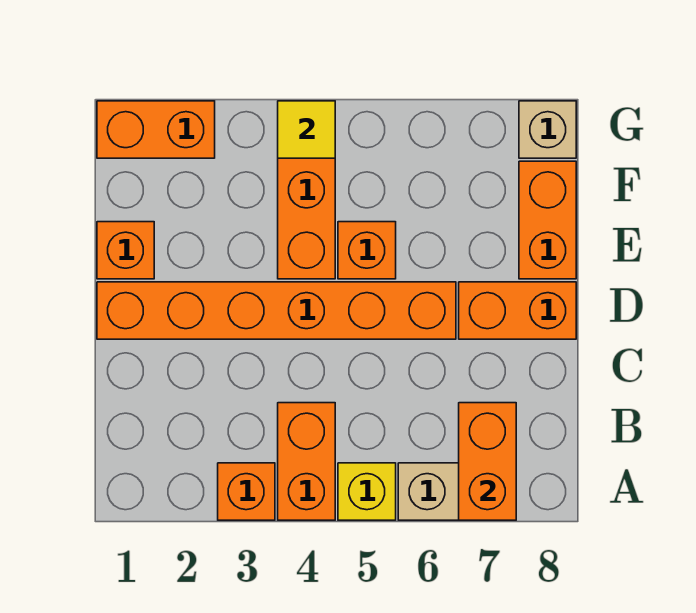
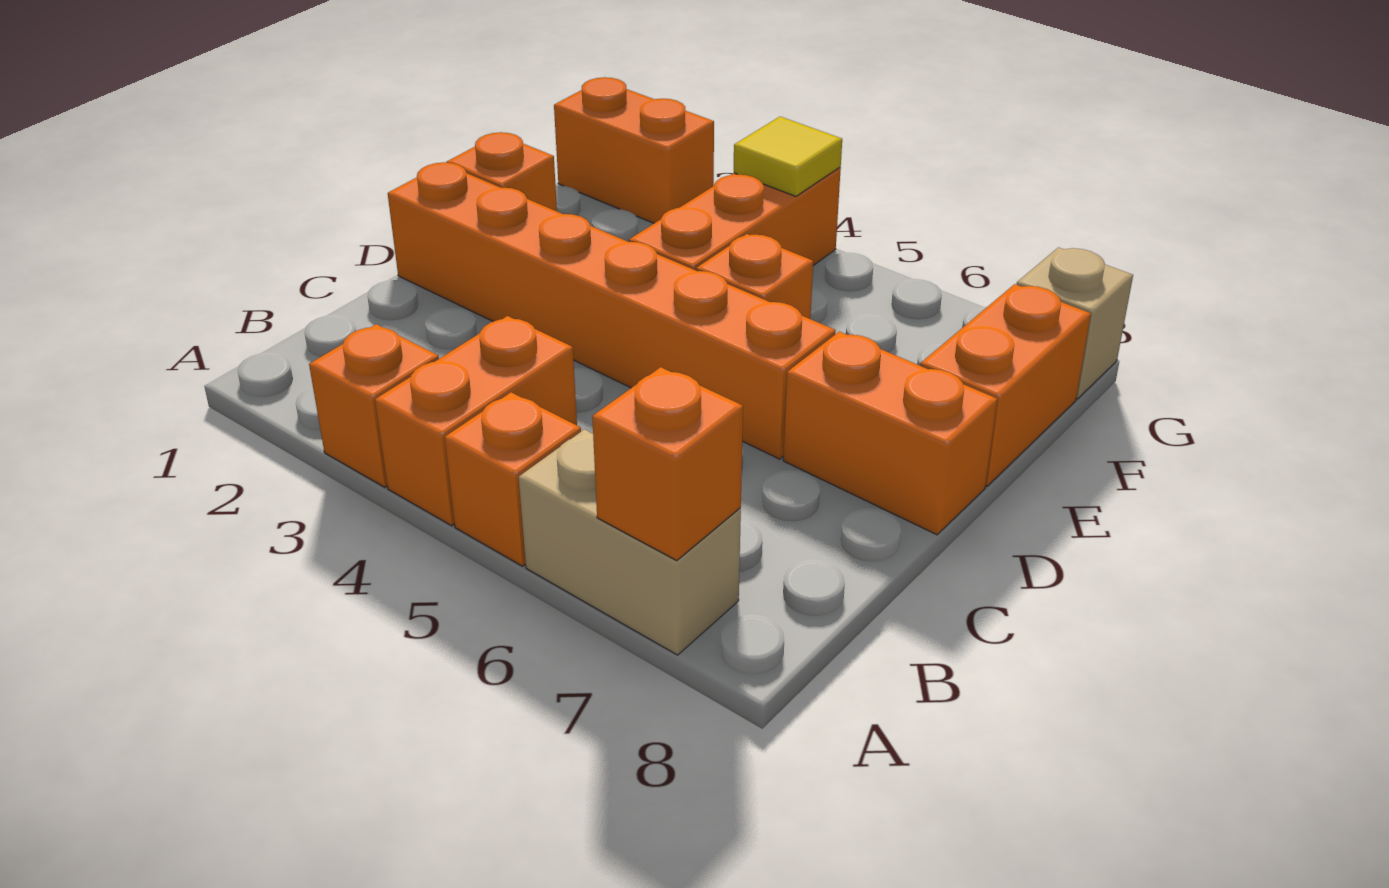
yellow brick A5 level 1 -> orange brick A5 level 1
orange brick A7:B7 level 2 -> orange brick A7 level 2

